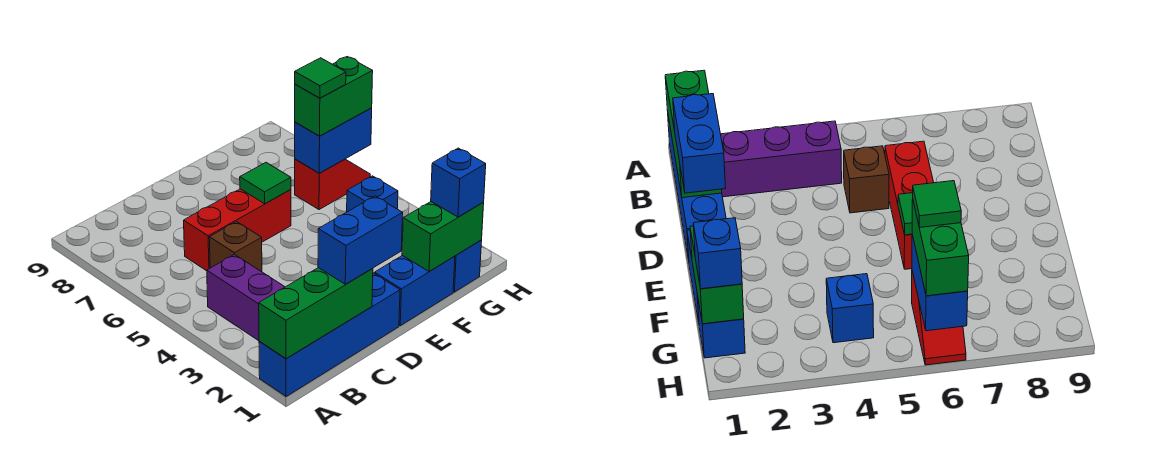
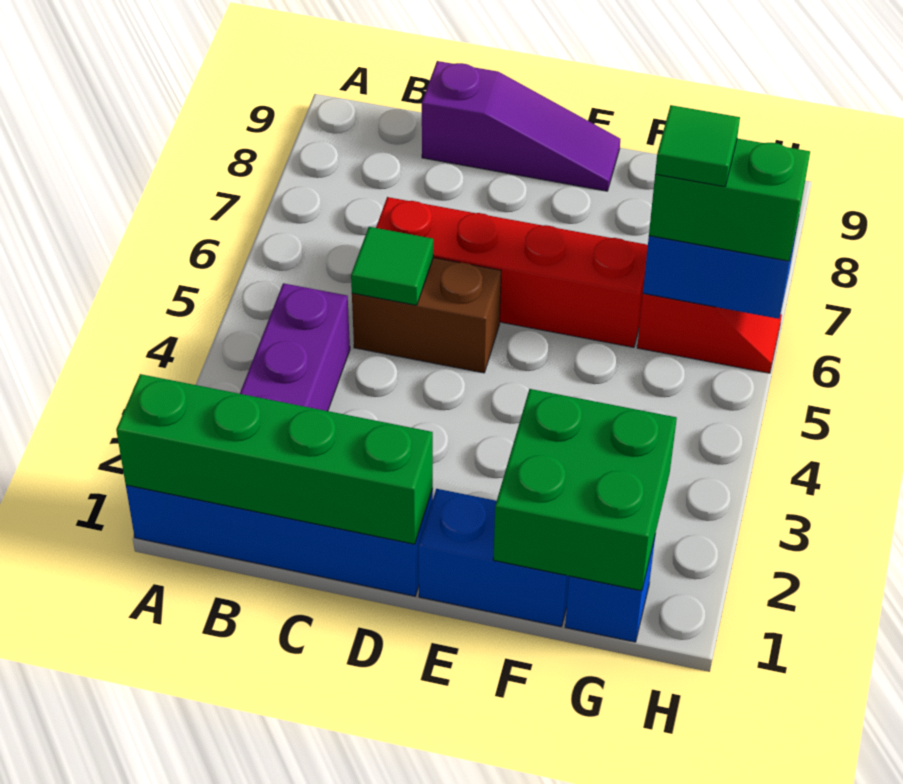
green brick A1:C1 level 2 -> green brick A1:D1 level 2
blue brick C1:D1 level 3 -> none
brown brick C5 level 1 -> brown brick C5:D5 level 1
red brick C6:E6 level 1 -> red brick C6:F6 level 1
none -> purple slope C9:E9 level 1 top C
green tile E6 level 2 -> green tile C5 level 2
green brick F1:G1 level 2 -> green brick F1:G2 level 2
blue brick G1 level 3 -> none
blue brick G4 level 1 -> none

